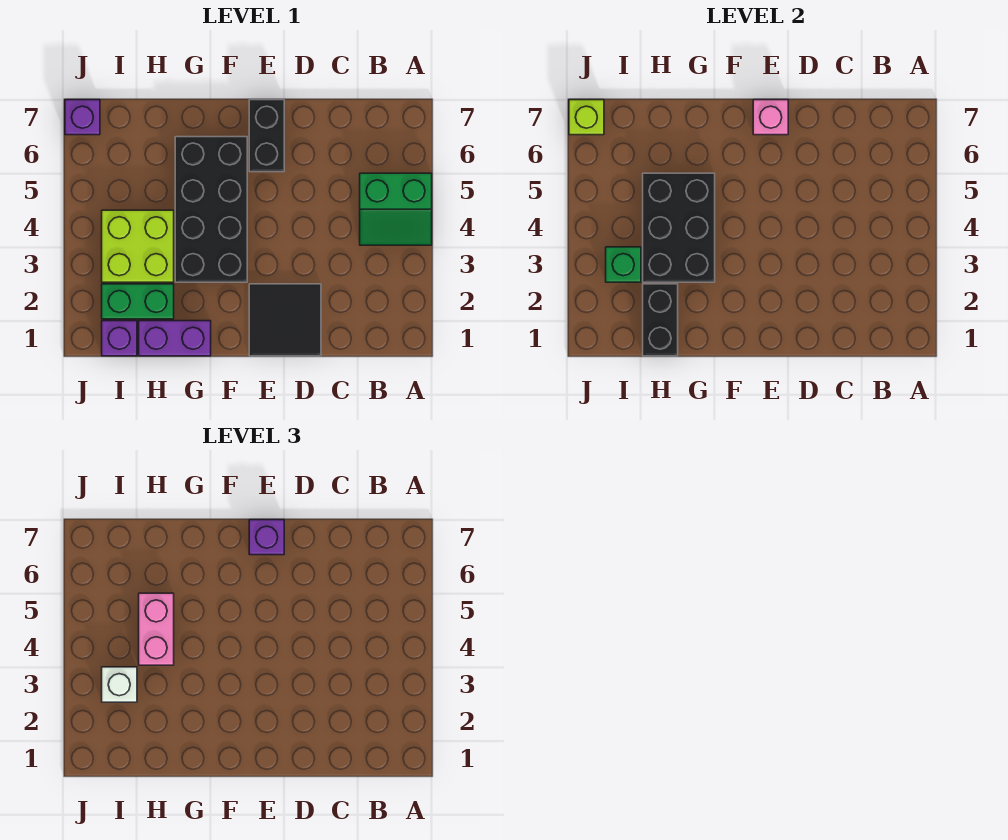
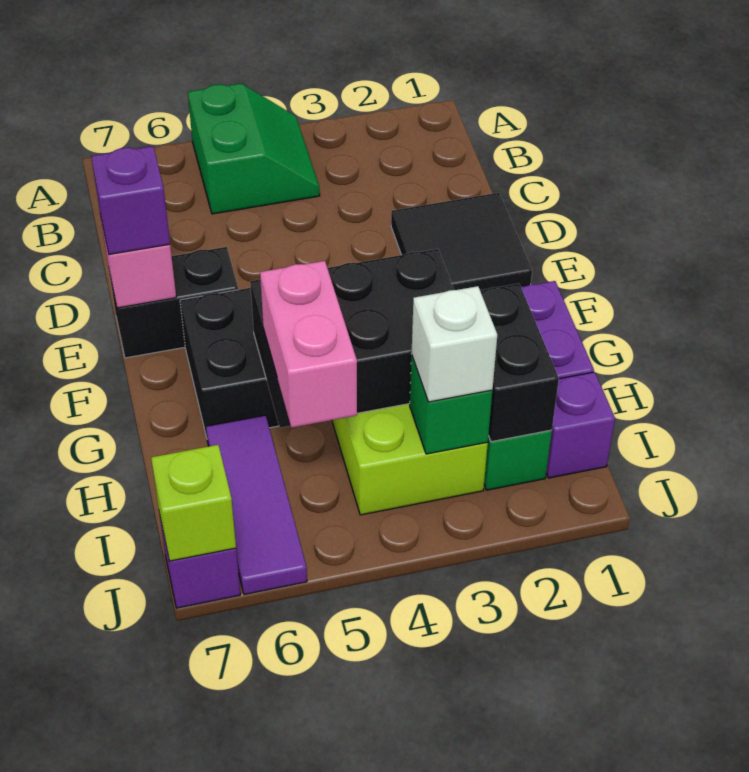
black brick H1:H2 level 2 -> black brick H2:I2 level 2
pink brick H4:H5 level 3 -> pink brick H5:I5 level 3
none -> purple tile H6:J6 level 1

